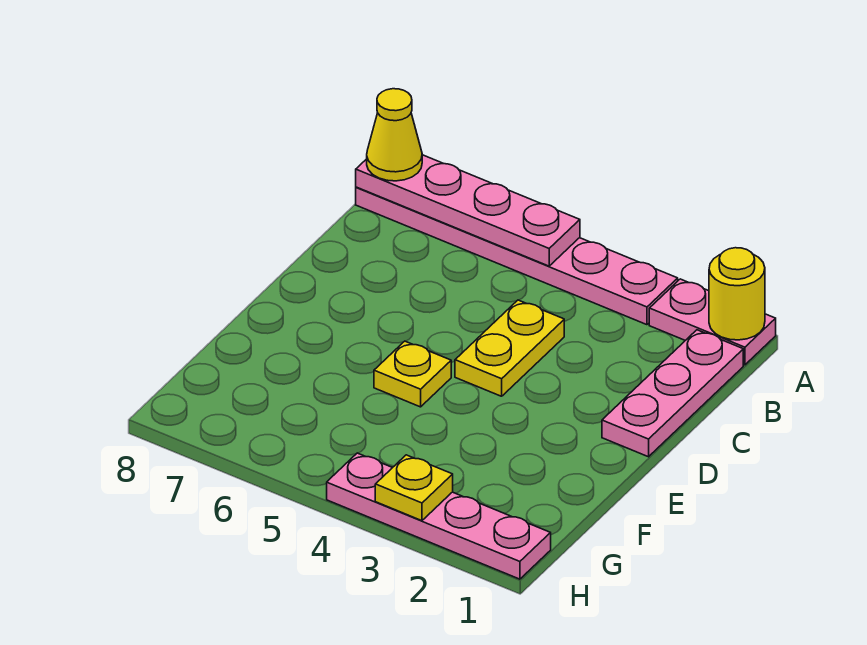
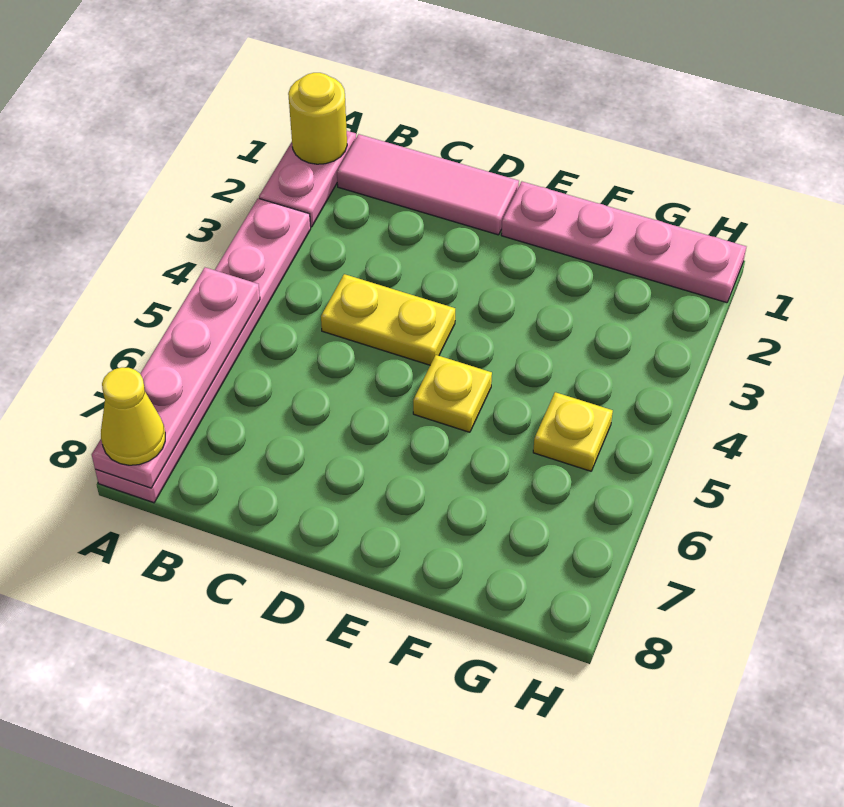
pink plate B1:D1 level 1 -> pink tile B1:D1 level 1
pink plate H1:H4 level 1 -> pink plate E1:H1 level 1
yellow plate H3 level 2 -> yellow plate G5 level 1

